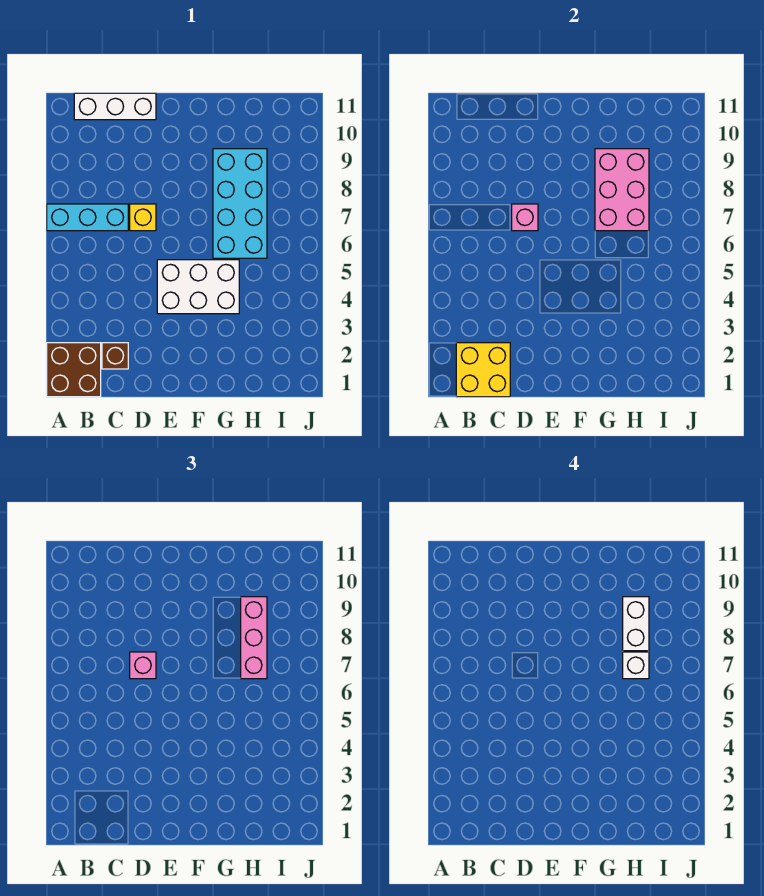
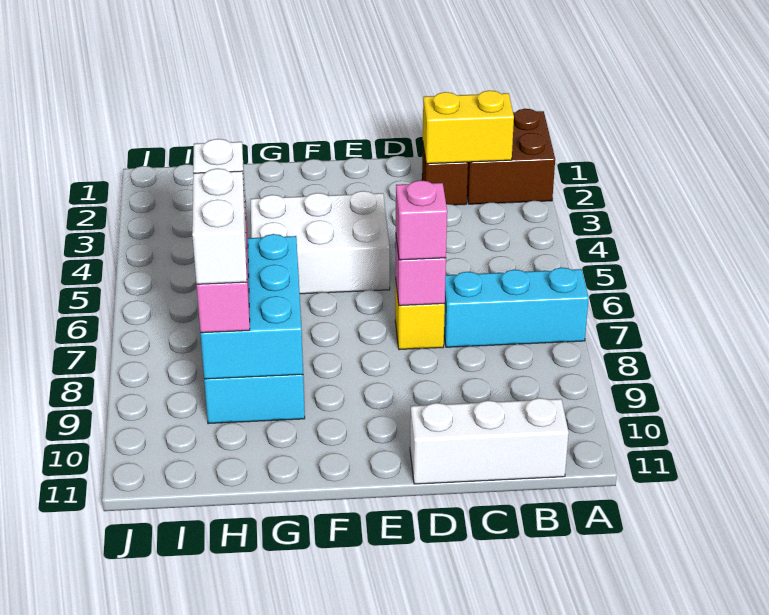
yellow brick B1:C2 level 2 -> yellow brick B2:C2 level 2
pink brick G7:H9 level 2 -> cyan brick G7:H9 level 2

